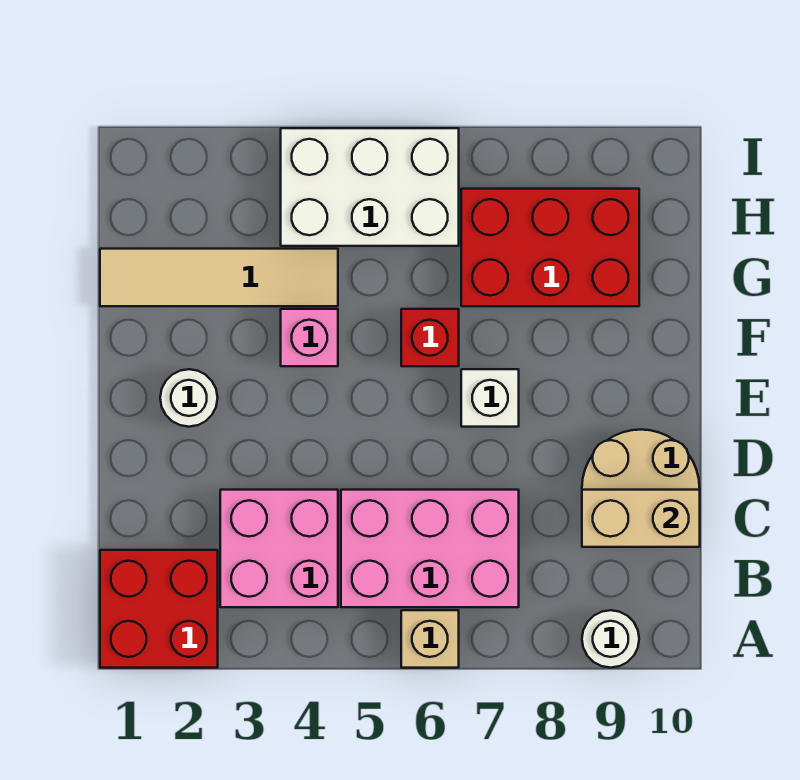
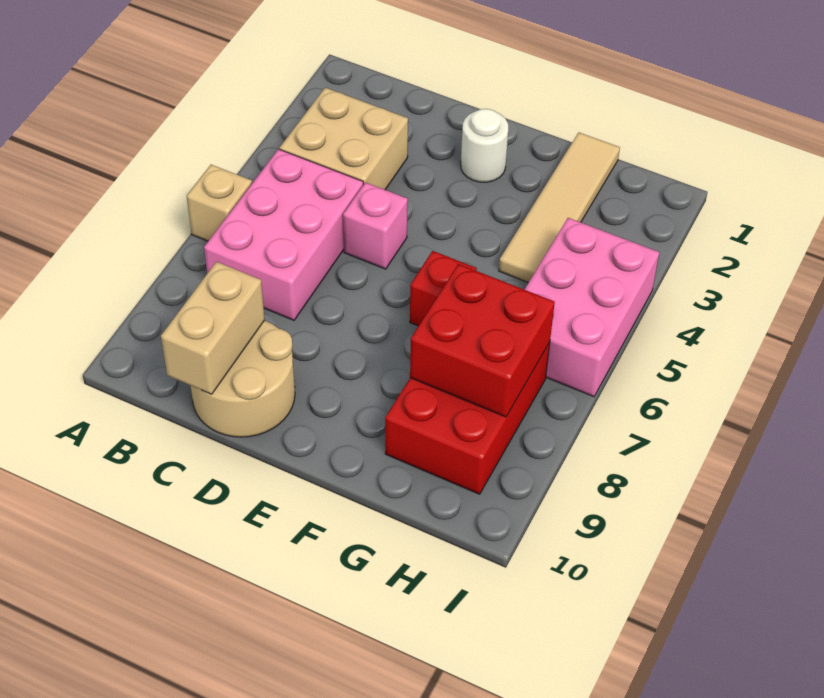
red brick A1:B2 level 1 -> red brick G7:H8 level 2
white round brick A9 level 1 -> none
pink brick B3:C4 level 1 -> tan brick B3:C4 level 1
white brick E7 level 1 -> none
pink brick F4 level 1 -> pink brick D5 level 1
white brick H4:I6 level 1 -> pink brick H4:I6 level 1

